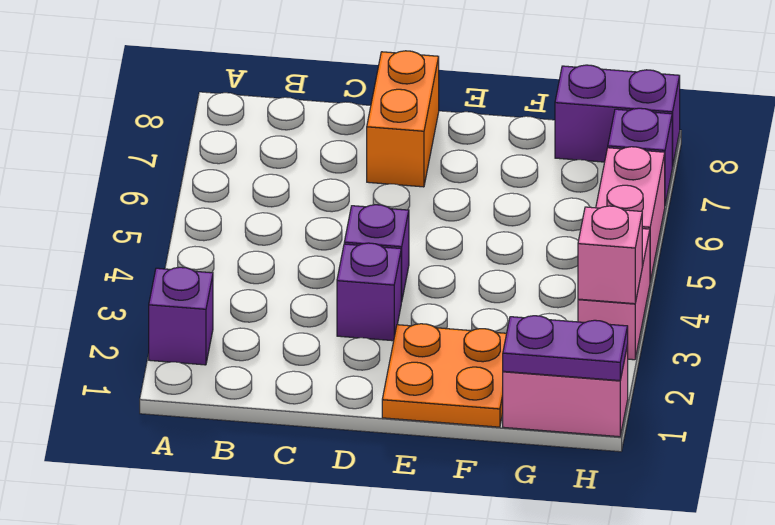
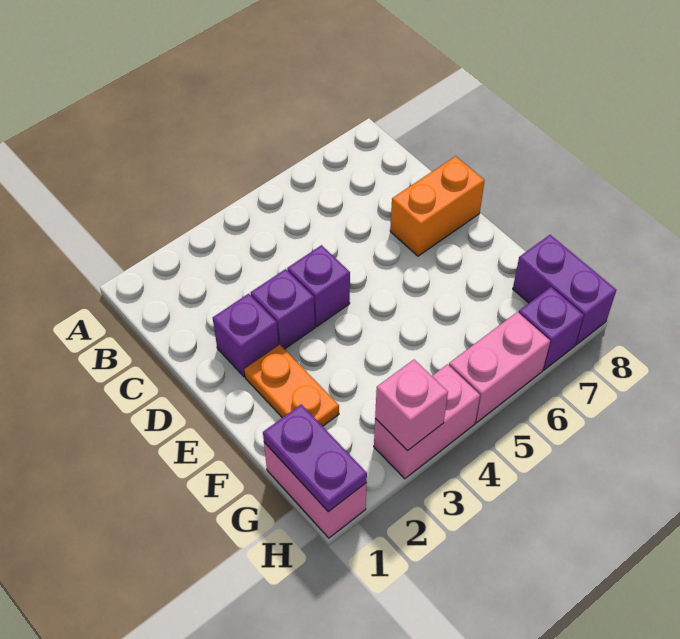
purple brick A2 level 1 -> purple brick D2 level 1
orange plate E1:F2 level 1 -> orange plate E2:F2 level 1

